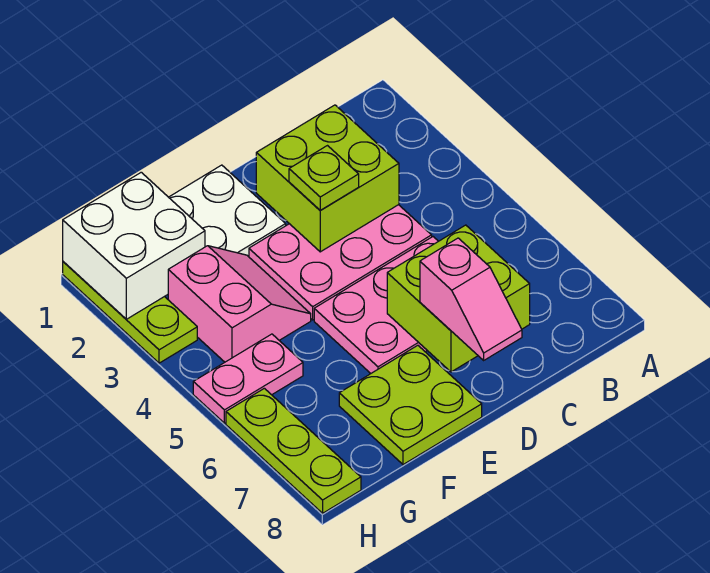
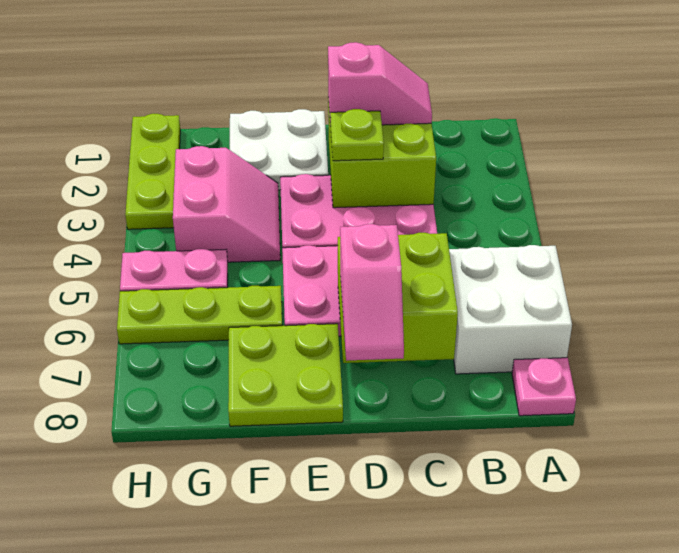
none -> pink plate A8 level 1
none -> pink slope C2:D2 level 3 top D
white brick G1:H2 level 2 -> white brick A6:B7 level 1
lime plate H6:H8 level 1 -> lime plate F6:H6 level 1

